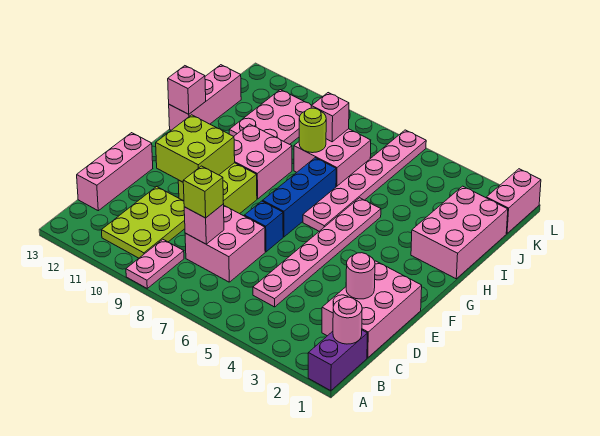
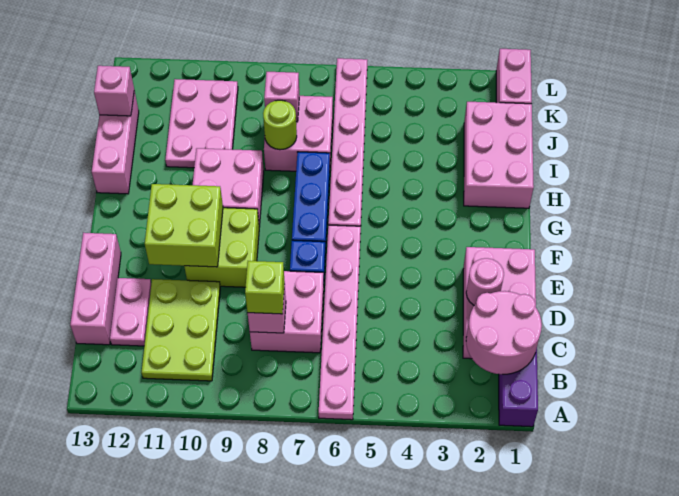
pink plate A9:B9 level 1 -> pink plate C12:D12 level 1
pink round brick B1 level 2 -> pink round brick B1:C2 level 2
pink plate C5:H5 level 1 -> pink plate A6:F6 level 1
pink brick H13 level 2 -> pink brick J13 level 2

